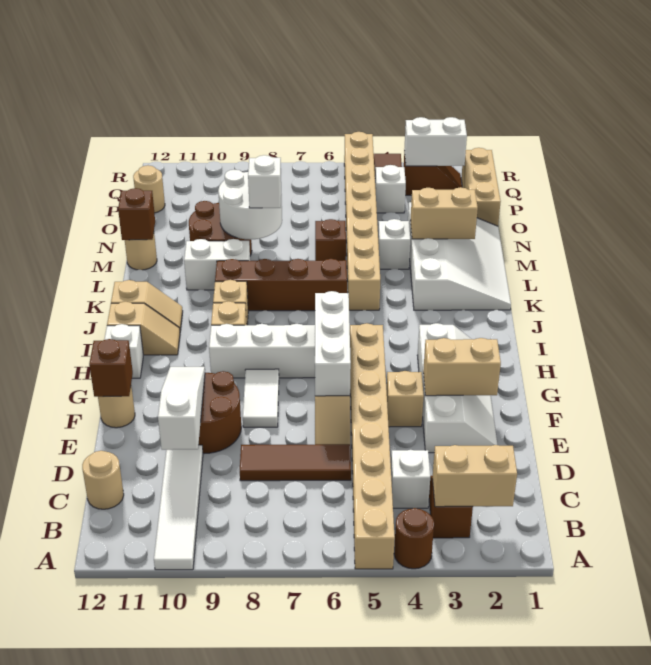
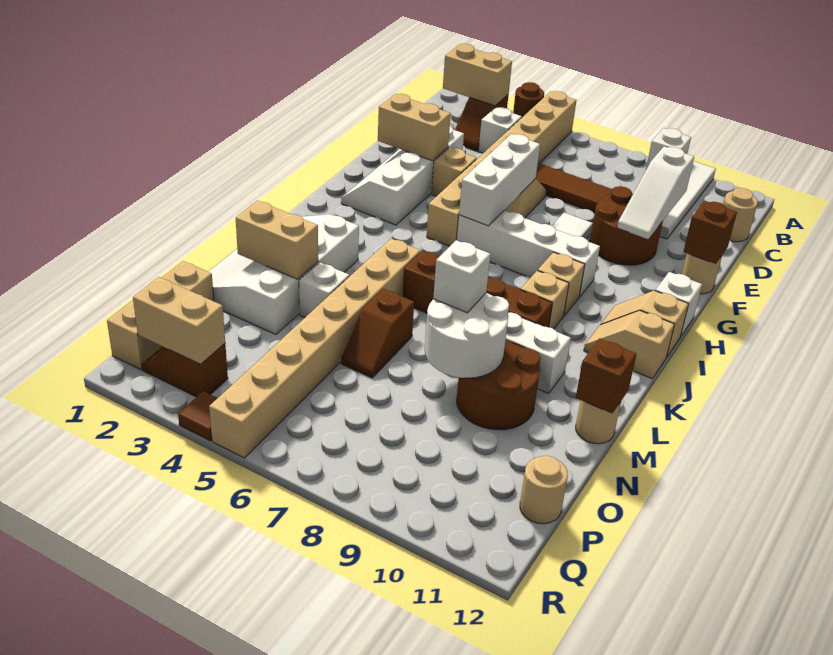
white brick P4 level 1 -> white brick A9 level 1
white brick Q2:Q3 level 2 -> tan brick Q2:Q3 level 2

